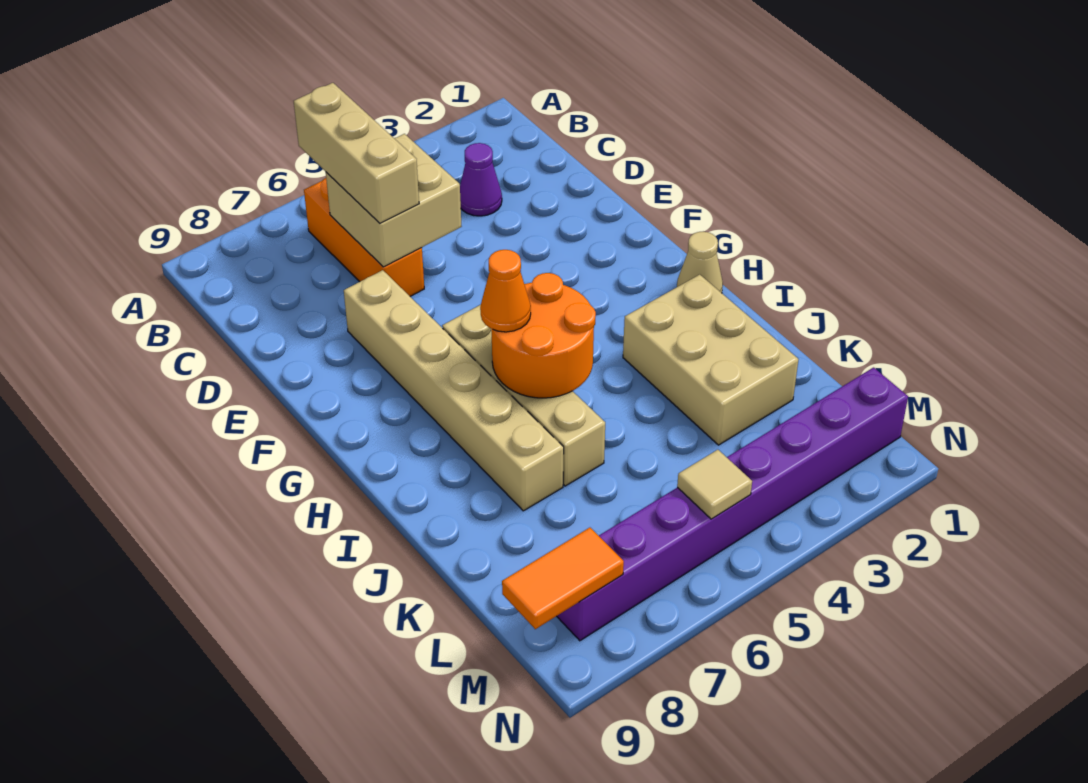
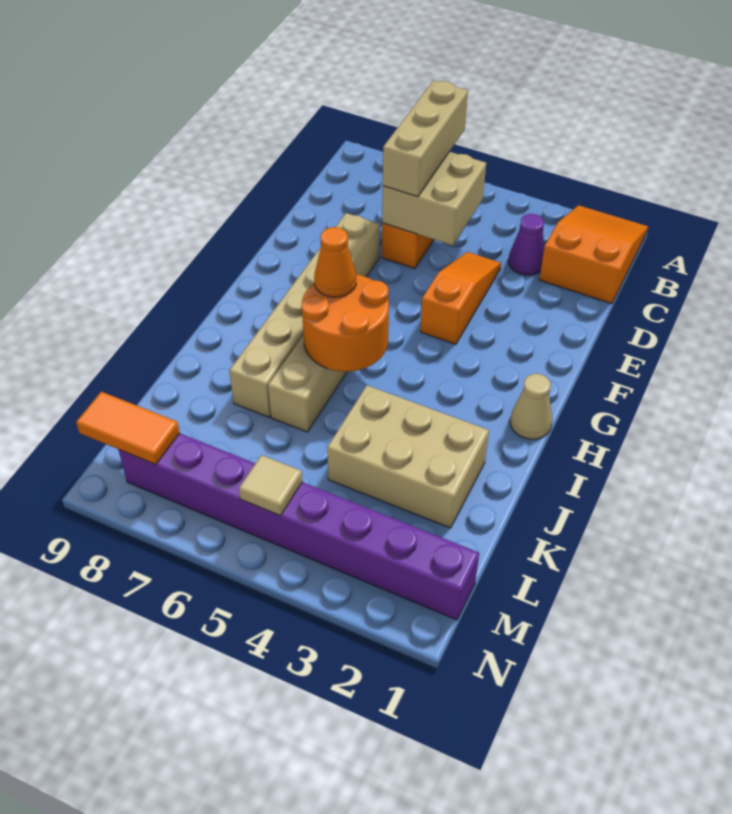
none -> orange slope A1:C2 level 1 top C
none -> orange slope D4:F4 level 1 top F
tan brick I2:K3 level 1 -> tan brick J2:K4 level 1

